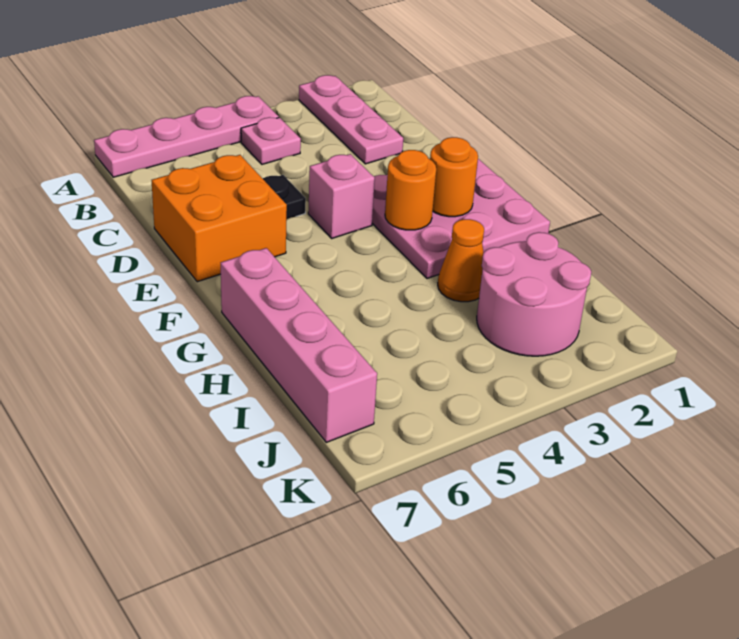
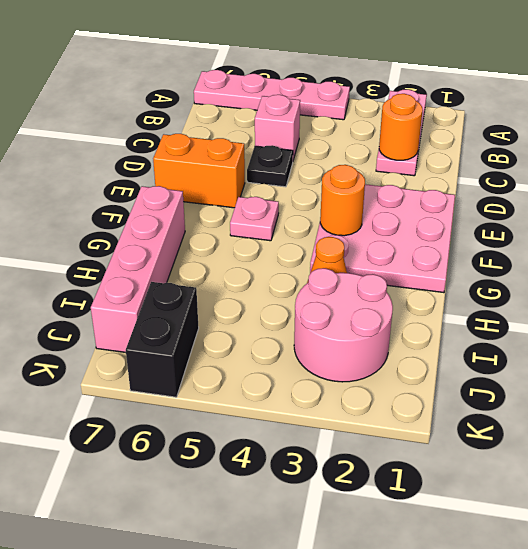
pink plate B4 level 1 -> pink plate F5 level 1
orange brick D6:E7 level 1 -> orange brick E6:E7 level 1
pink brick E4 level 1 -> pink brick C5 level 1
orange round brick F2 level 2 -> orange round brick C2 level 2
none -> black brick J6:K6 level 1

